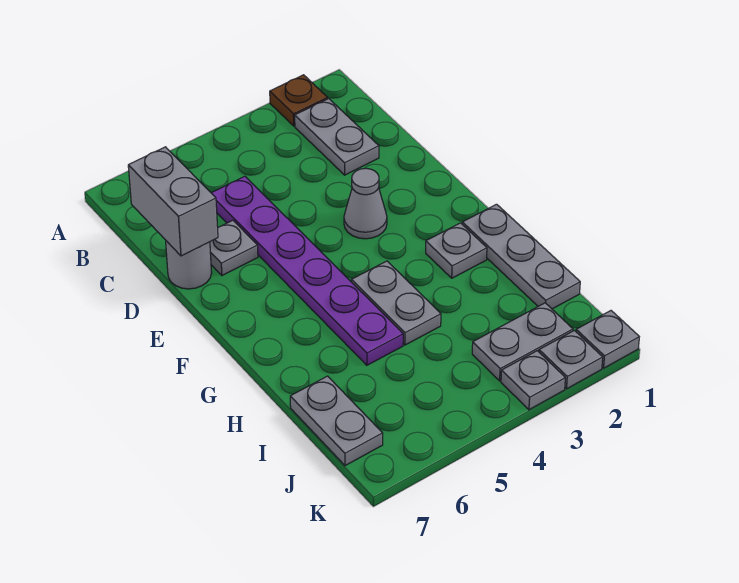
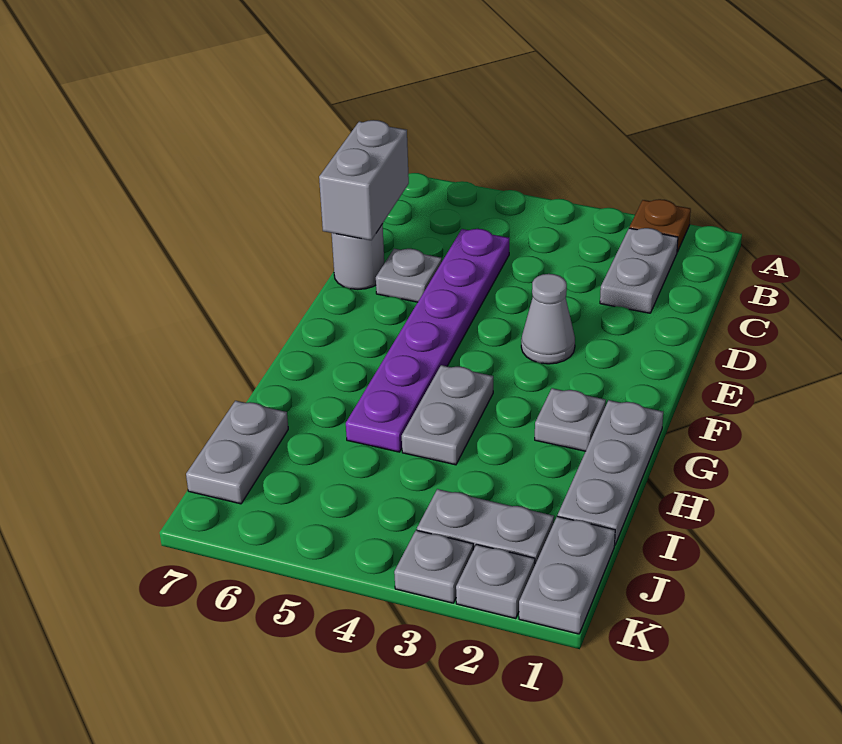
grey plate K1 level 1 -> grey plate J1:K1 level 1

